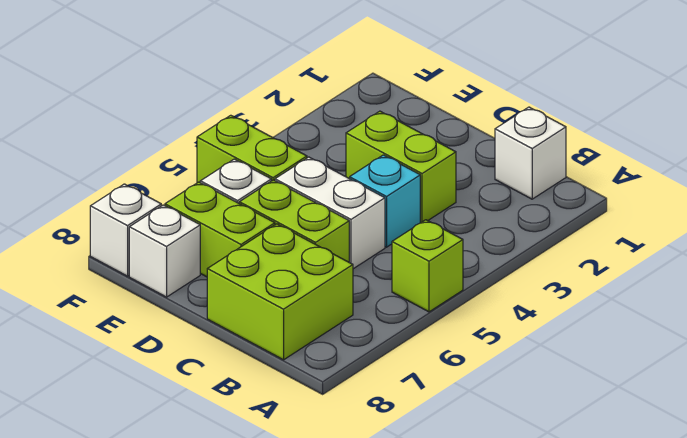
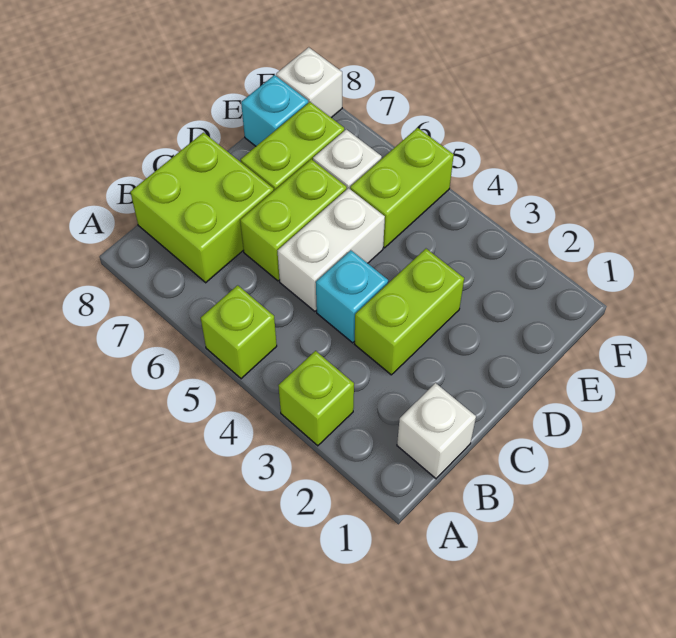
none -> lime brick A3 level 1
white brick E8 level 1 -> cyan brick E8 level 1

